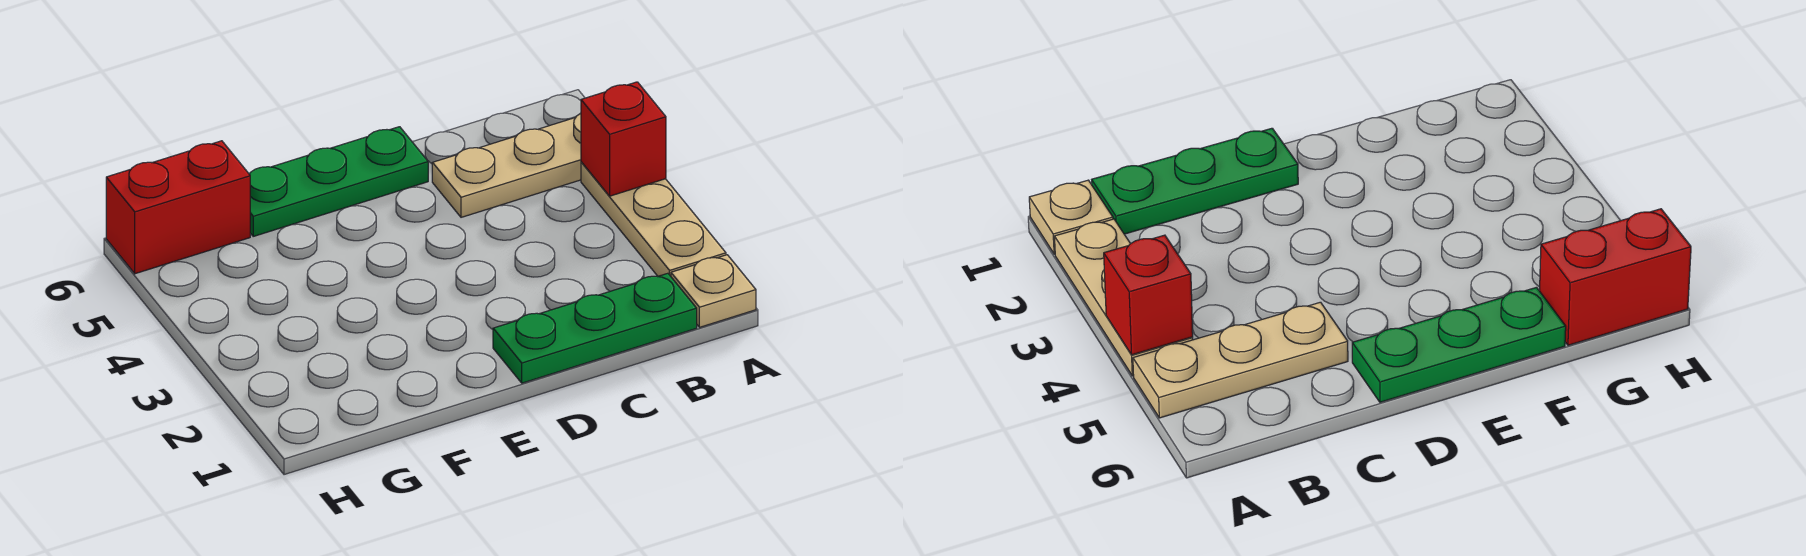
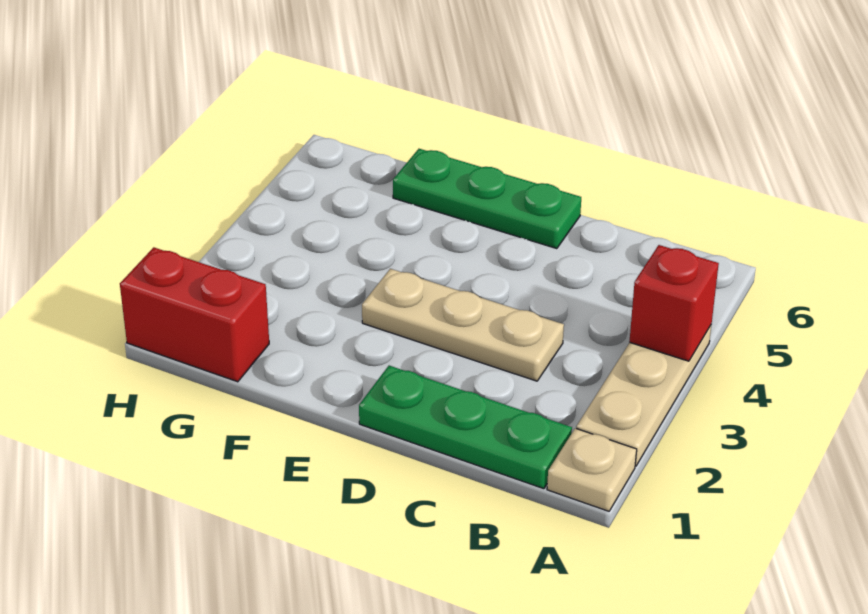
tan plate A5:C5 level 1 -> tan plate C3:E3 level 1
red brick G6:H6 level 1 -> red brick G1:H1 level 1

